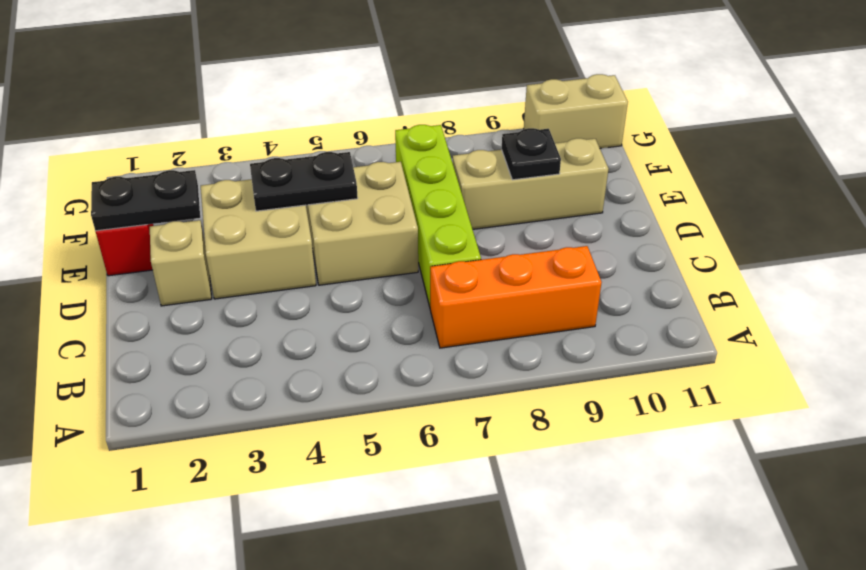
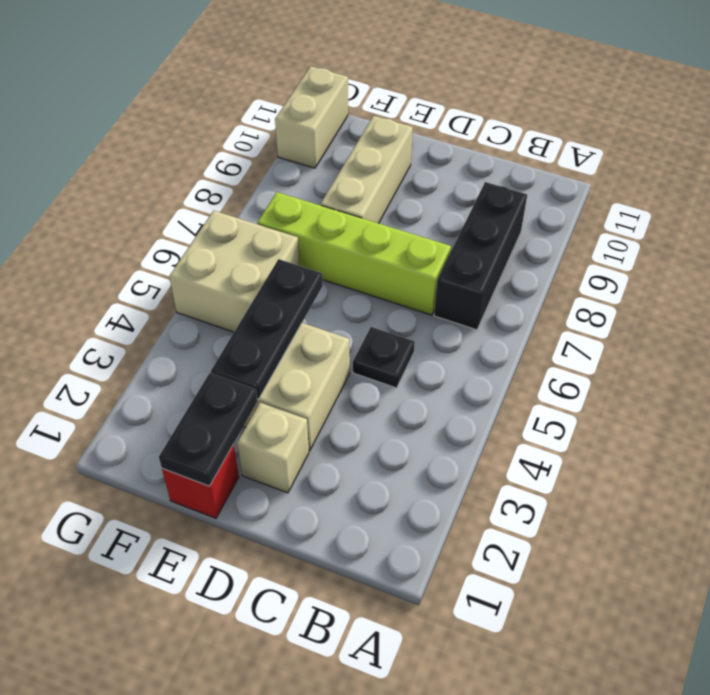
orange brick B7:B9 level 1 -> black brick B7:B9 level 1
tan brick D5:E6 level 1 -> tan brick F5:G6 level 1
black plate E4:E5 level 2 -> black plate E3:E5 level 2
black plate E9 level 2 -> black plate C5 level 1

